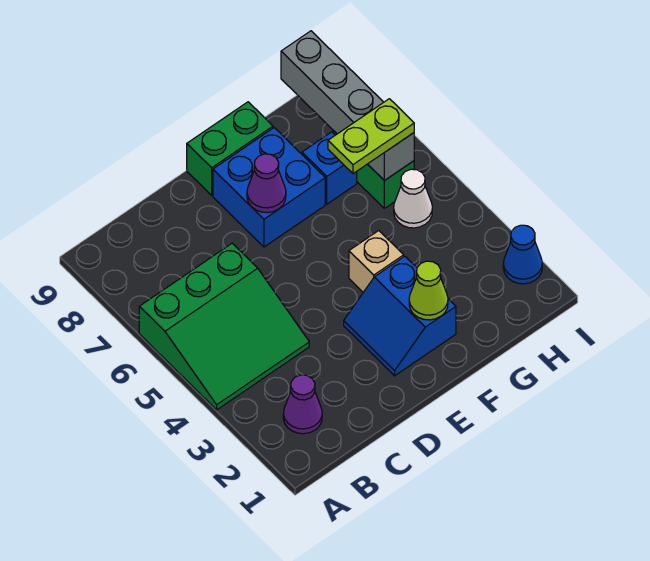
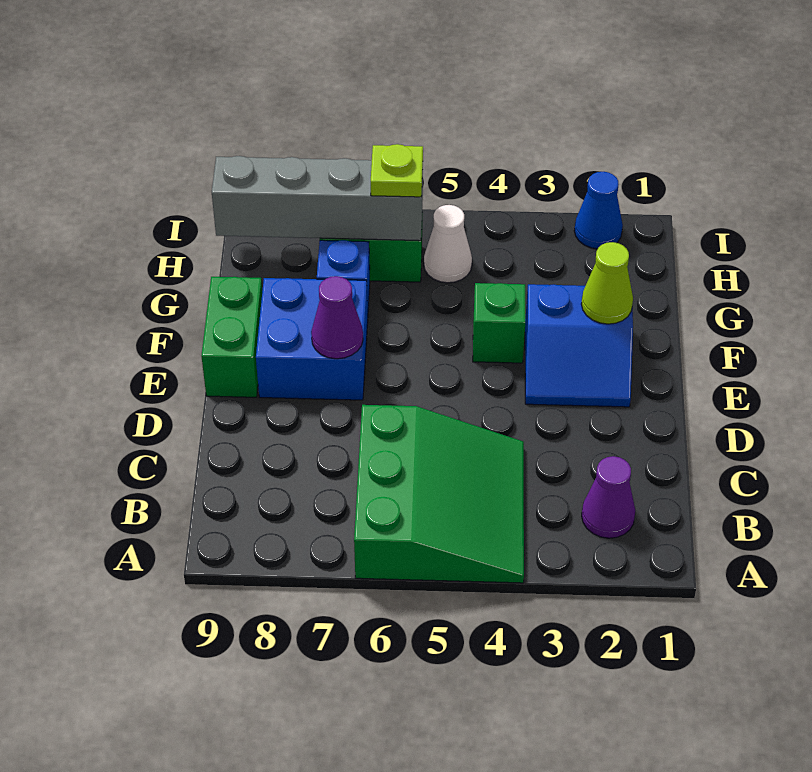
tan brick F4 level 1 -> green brick F4 level 1
lime plate G6:H6 level 3 -> lime plate H6 level 3

